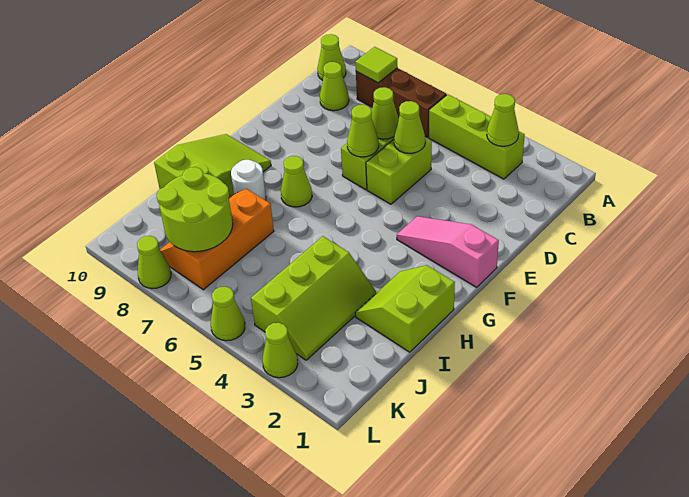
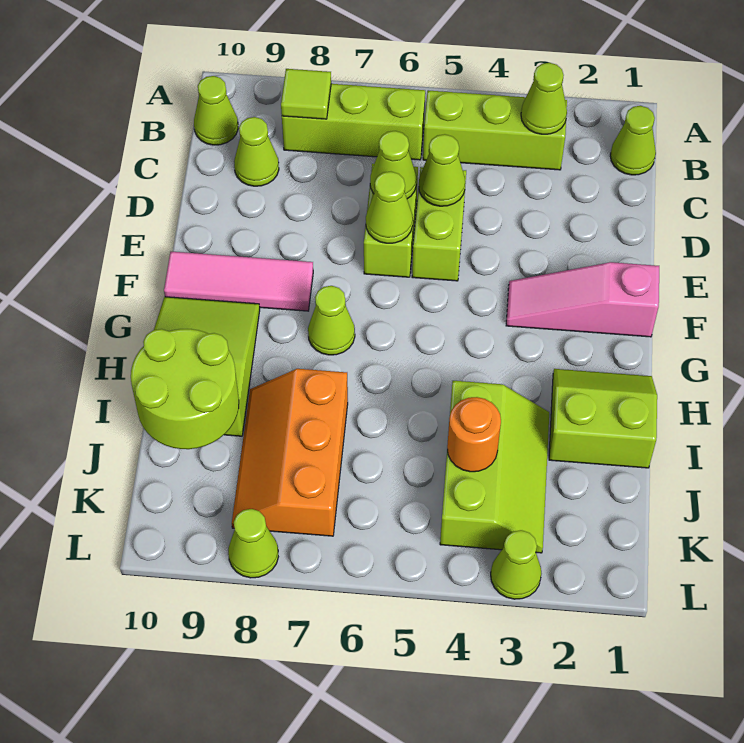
brown brick B6:B8 level 1 -> lime brick B6:B8 level 1
none -> pink tile F8:F10 level 1
lime slope H1:I2 level 1 top 1 -> lime slope H1:I2 level 1 top I
white round brick H8 level 1 -> none
none -> orange round brick J4 level 2
lime round brick J7:K8 level 2 -> lime round brick I9:J10 level 2
lime cone L5 level 1 -> lime cone B1 level 1

